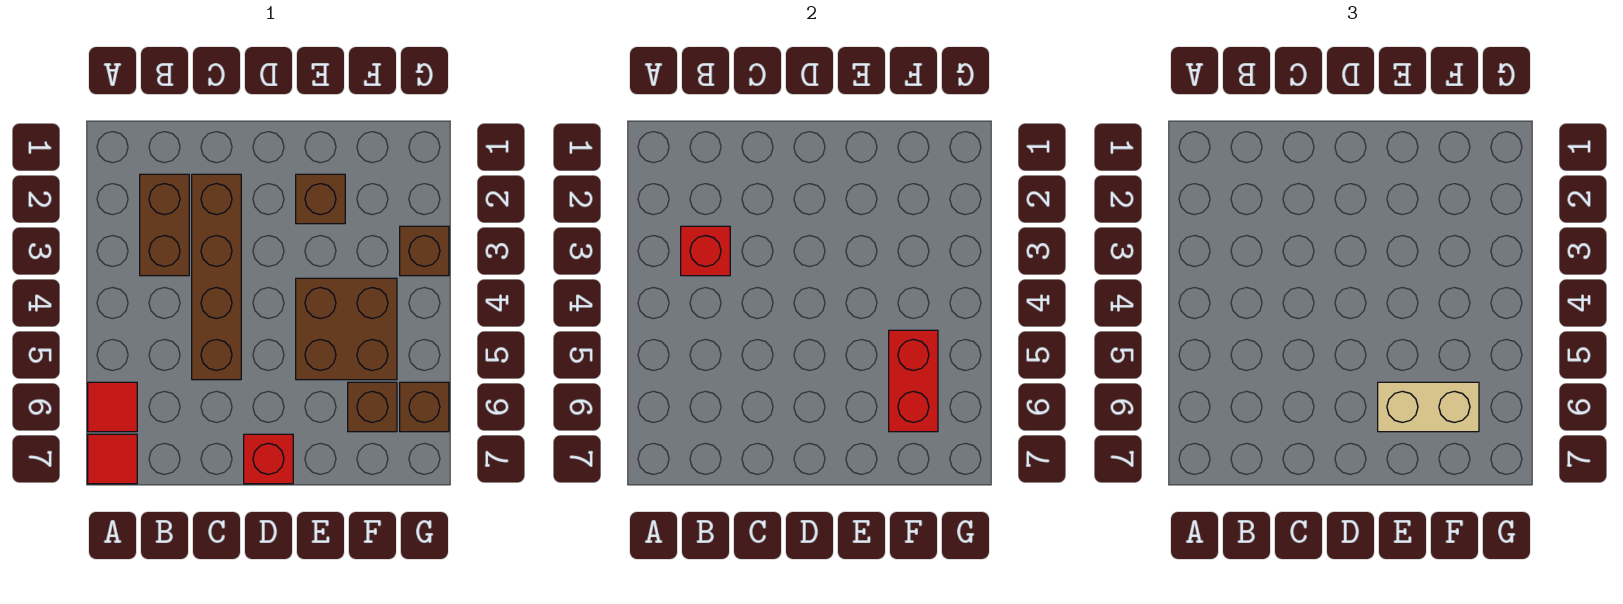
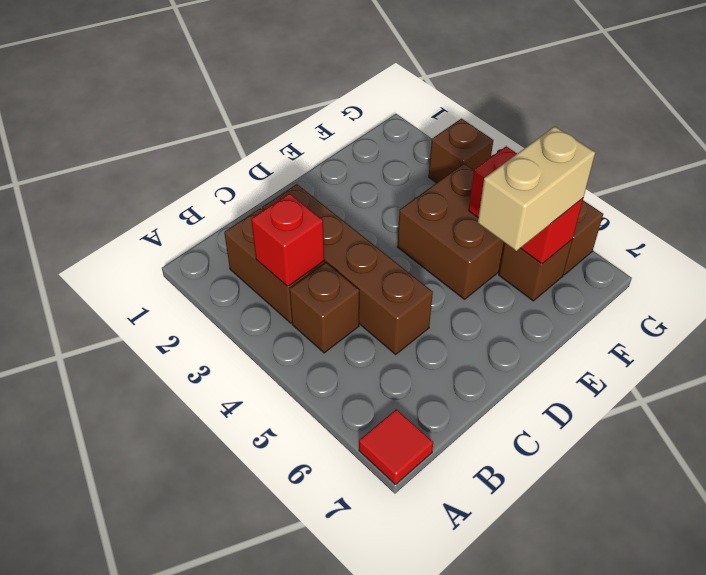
red tile A6 level 1 -> none
red brick D7 level 1 -> none
brown brick E2 level 1 -> brown brick B4 level 1

